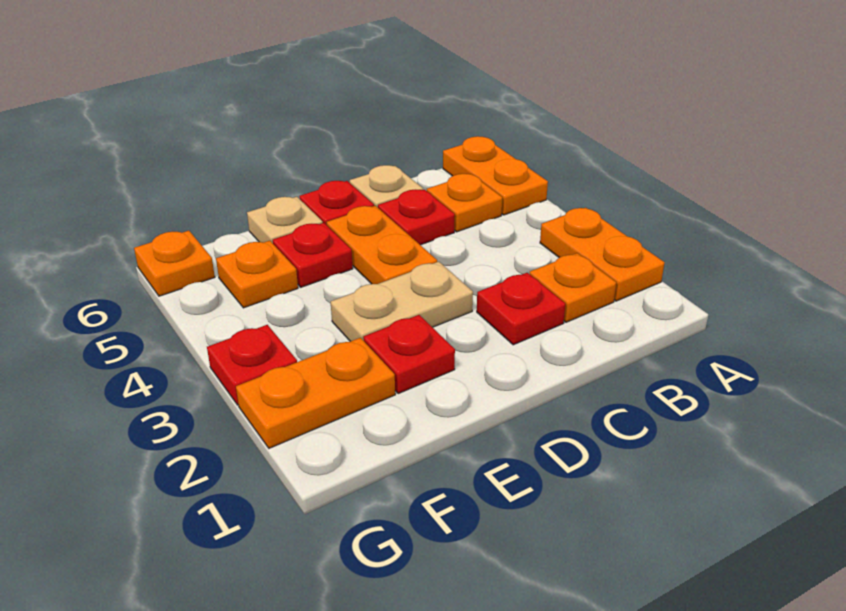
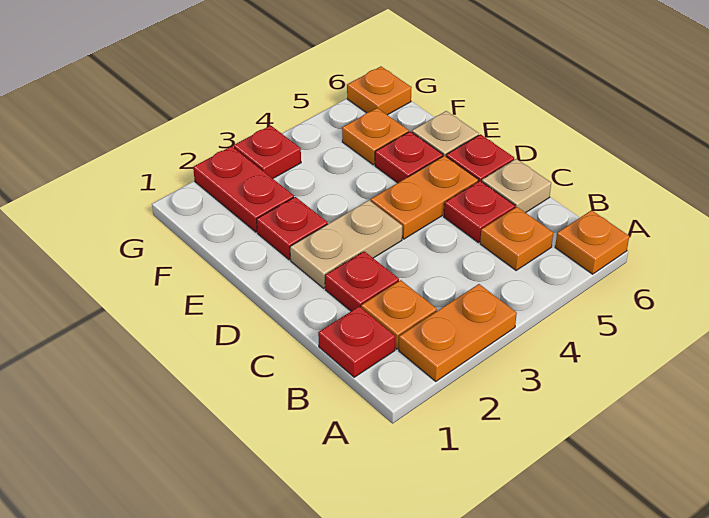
orange plate A5:A6 level 1 -> orange plate A6 level 1
none -> red plate B1 level 1
tan plate D3:E3 level 1 -> tan plate D2:D3 level 1
orange plate F2:G2 level 1 -> red plate F2:G2 level 1

